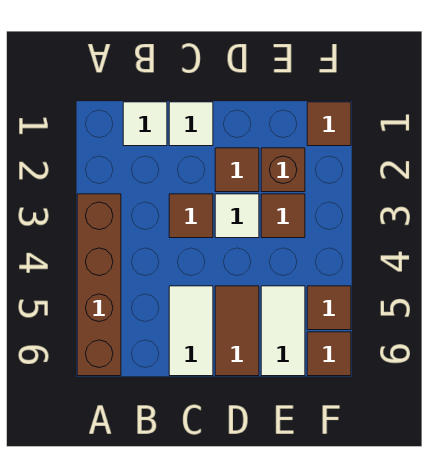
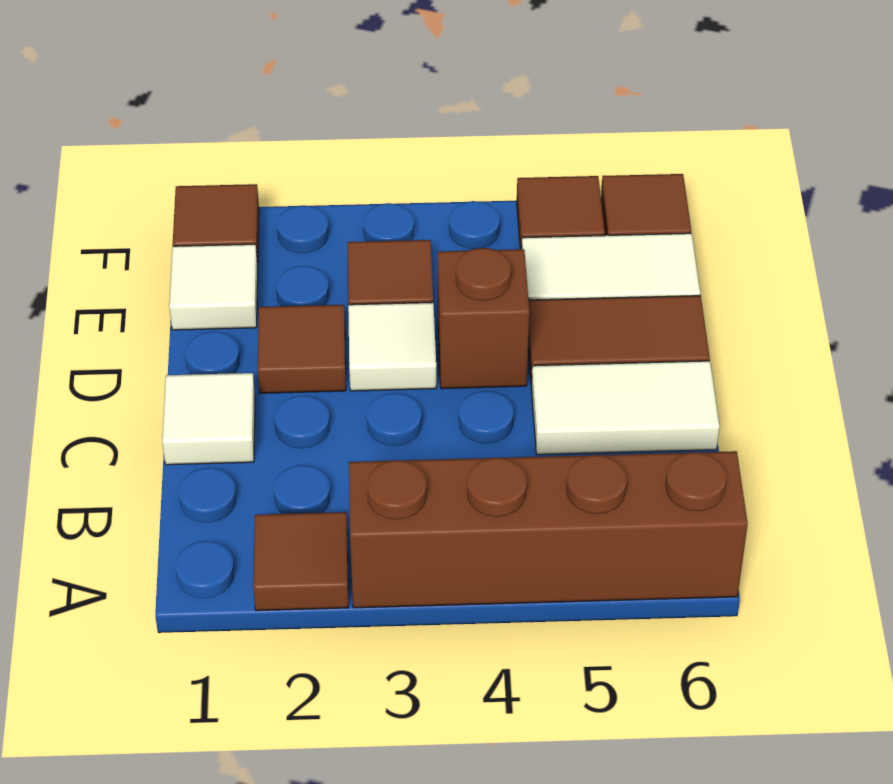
white tile B1 level 1 -> white tile E1 level 1
brown tile C3 level 1 -> brown tile A2 level 1
brown brick E2 level 1 -> brown brick D4 level 1

